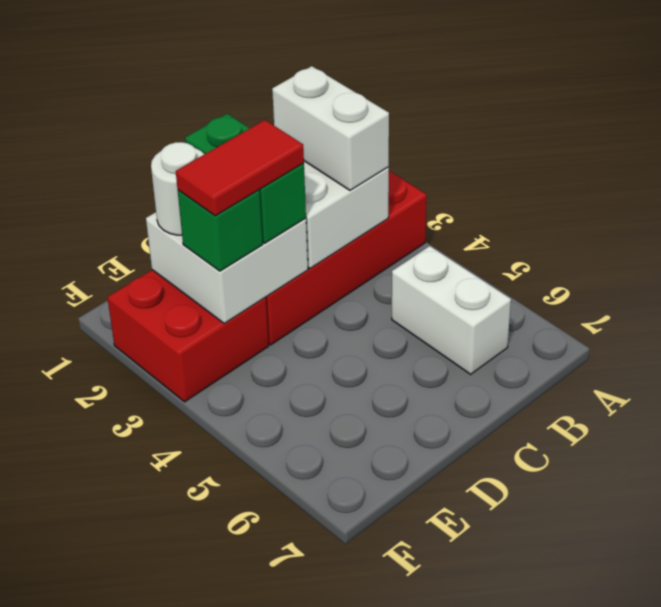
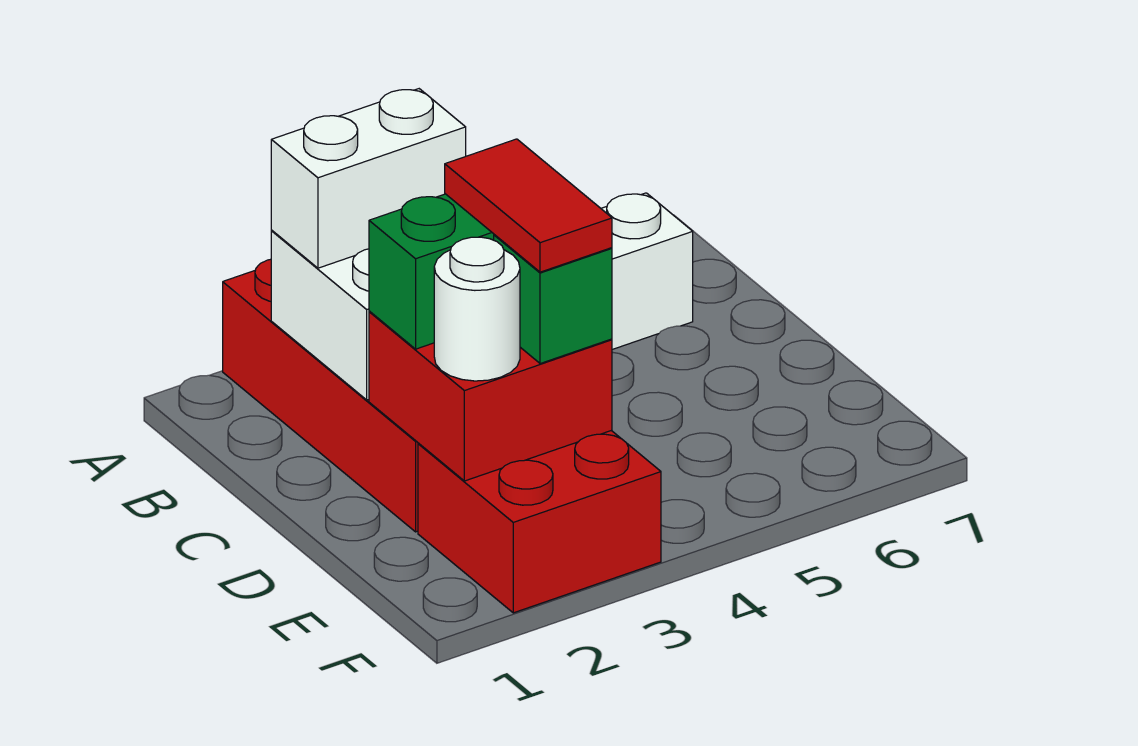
white brick D2:E3 level 2 -> red brick D2:E3 level 2

